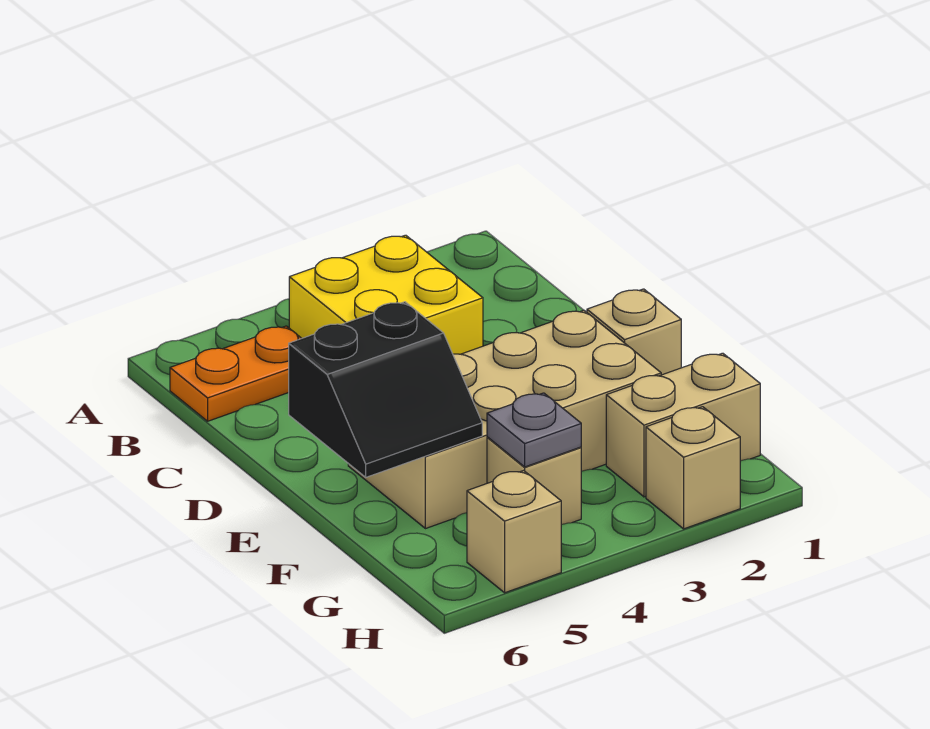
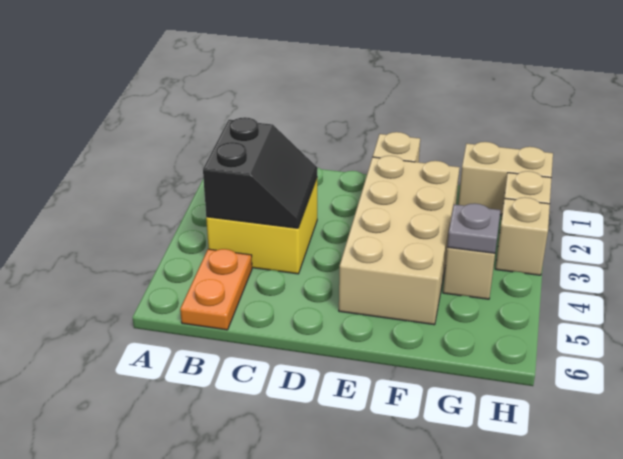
black slope E5:F6 level 2 top E -> black slope B3:C4 level 2 top B
tan brick G1:G2 level 1 -> tan brick G1:H1 level 1
tan brick H5 level 1 -> tan brick H3 level 1

